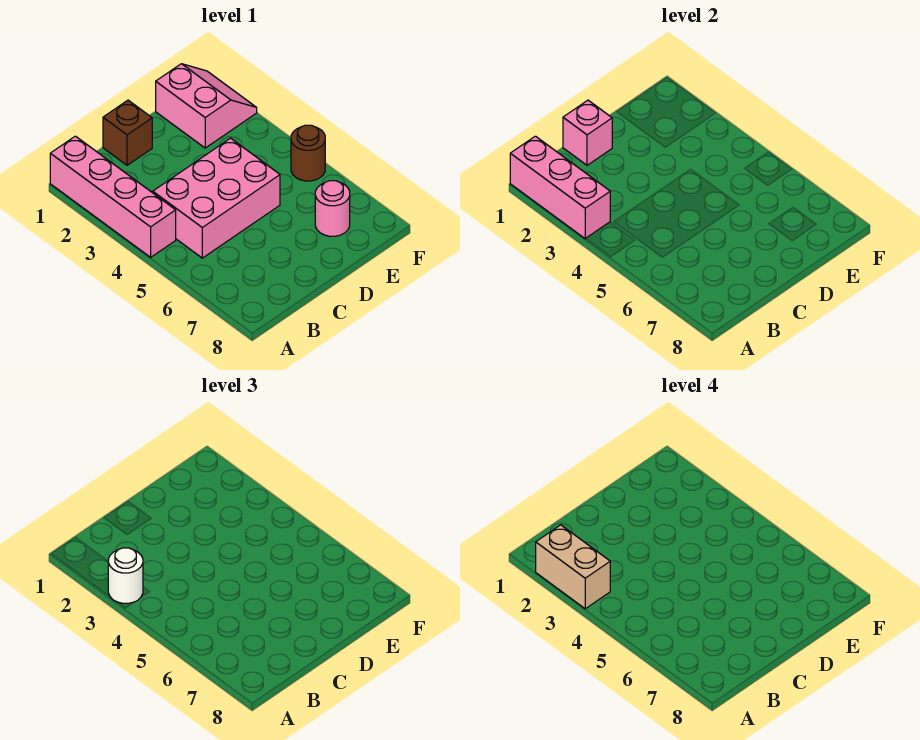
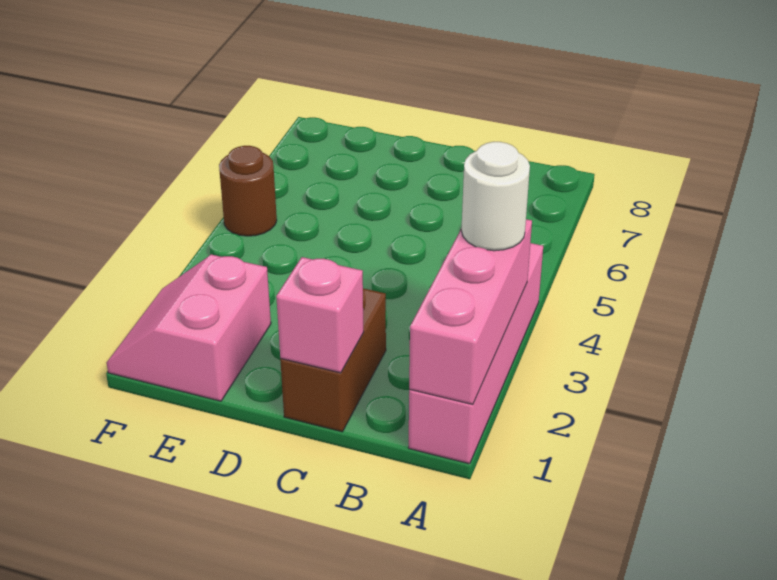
tan brick A2:A3 level 4 -> none
pink brick B4:D5 level 1 -> none
brown brick C1 level 1 -> brown brick C1:C2 level 1
pink round brick E7 level 1 -> none

